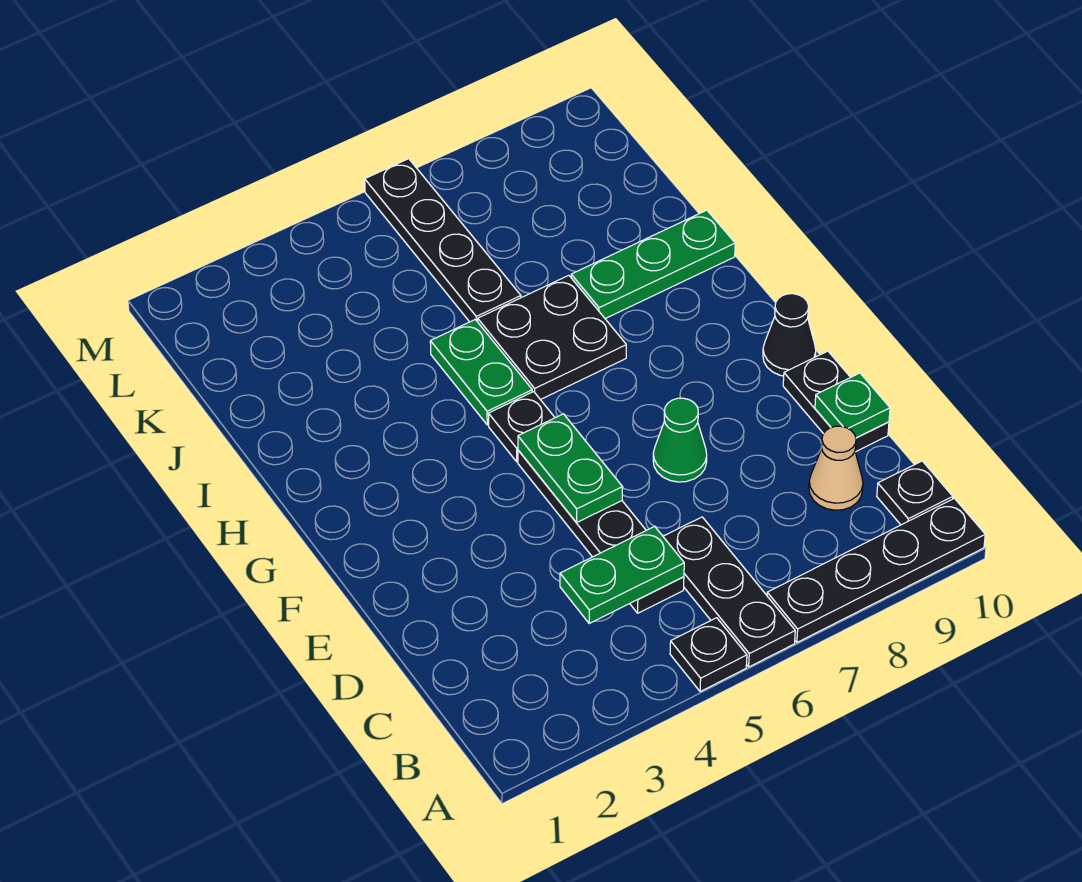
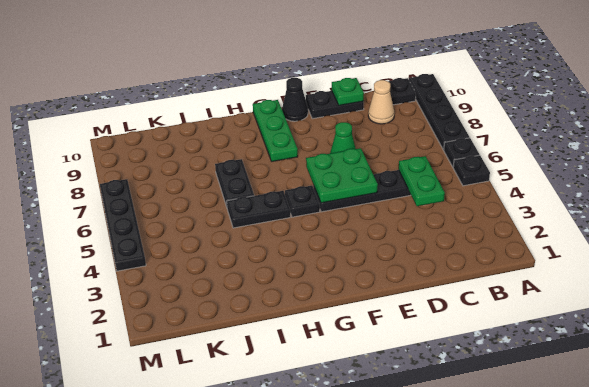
black plate A6:C6 level 1 -> black plate A6 level 1
green plate E5:F5 level 2 -> green plate E5:F6 level 2
green plate H5:I5 level 1 -> black plate H5:I5 level 1
black plate H6:I7 level 1 -> black plate I6:I7 level 1
green plate I8:I10 level 1 -> green plate G8:G10 level 1
black plate J6:M6 level 1 -> black plate M4:M7 level 1

